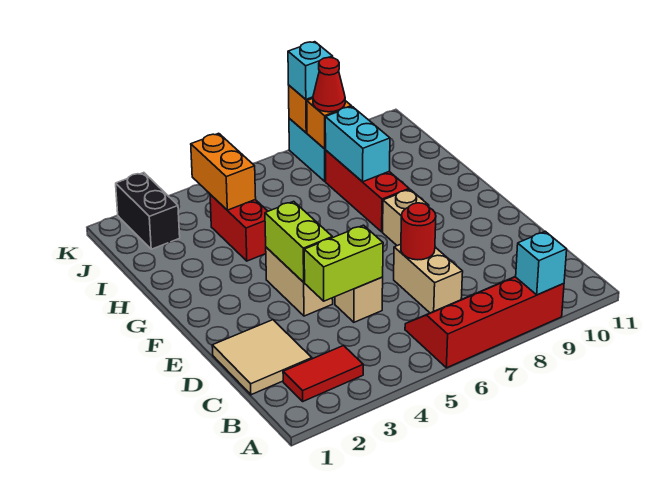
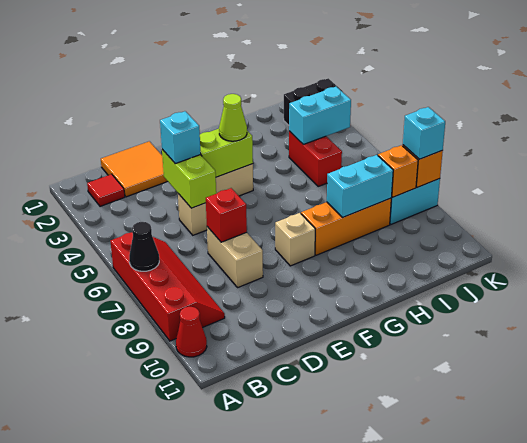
none -> black cone A7 level 2
cyan brick A9 level 2 -> cyan brick D4 level 3
red tile B2:B3 level 1 -> red tile B2 level 1
tan tile C1:D2 level 1 -> orange tile C1:D2 level 1
tan brick C7:D7 level 1 -> tan brick D7:D8 level 1
red round brick D7 level 2 -> red brick D7 level 2
none -> lime cone F4 level 3
red brick G8:I8 level 1 -> orange brick G8:I8 level 1
red brick H4:I4 level 1 -> red brick I4:I5 level 1
orange brick I4:J4 level 2 -> cyan brick I4:J4 level 2
red cone J8 level 3 -> red cone A10 level 1

